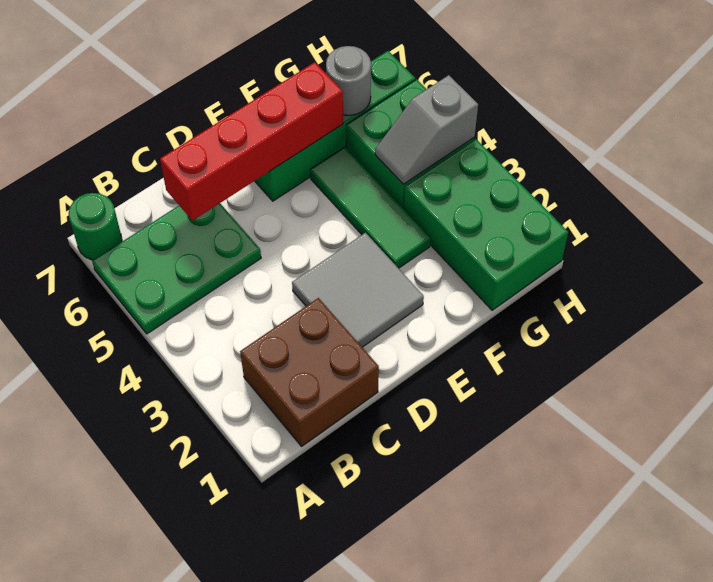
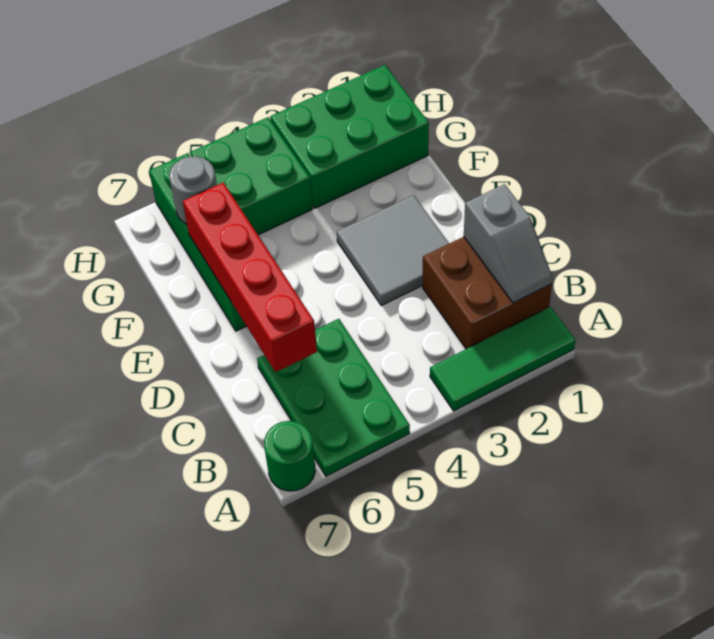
green tile F3:F5 level 1 -> green tile A1:A3 level 1
grey slope G4:H4 level 2 top H -> grey slope B1:C1 level 2 top C

